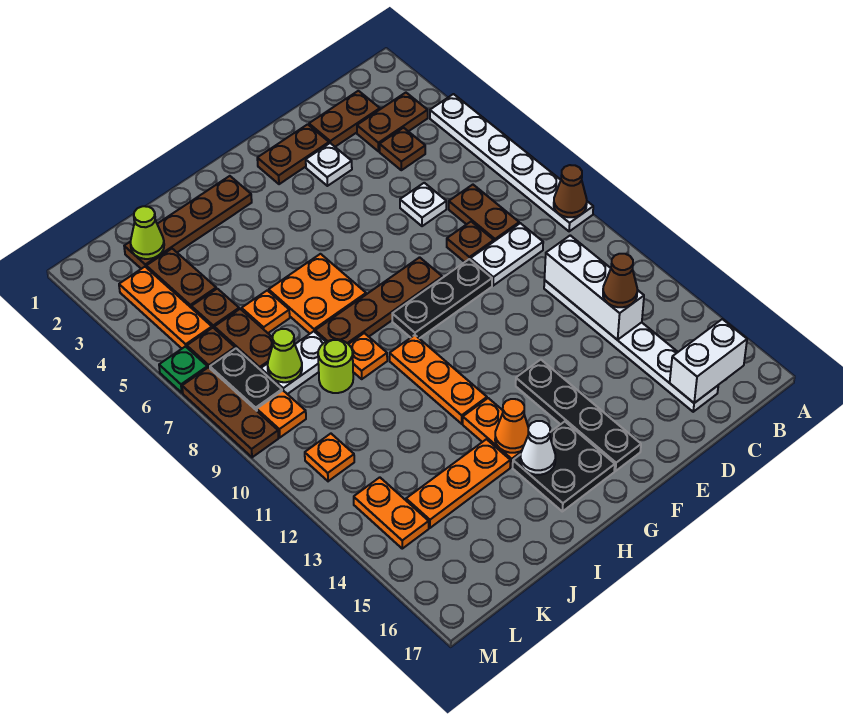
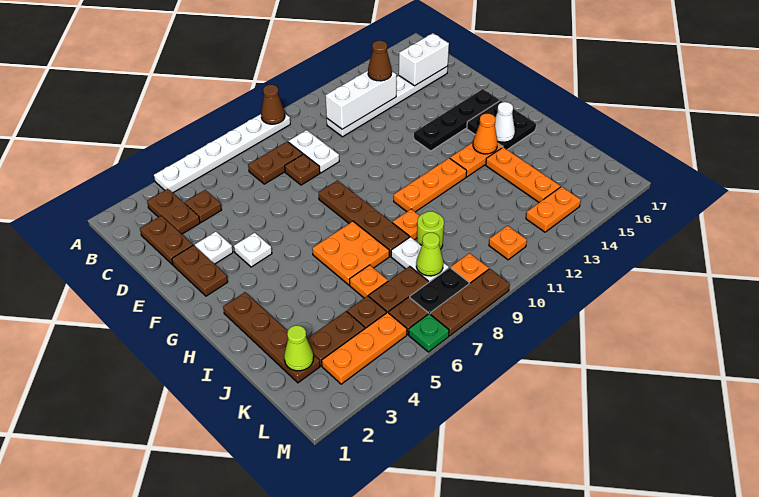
white brick B16:C16 level 2 -> white brick C15:C16 level 2
white plate D6 level 1 -> white plate F4 level 1
black plate E9:G9 level 1 -> none

